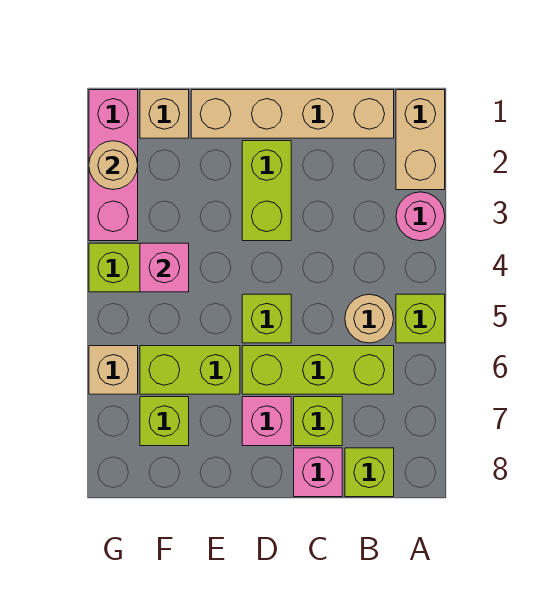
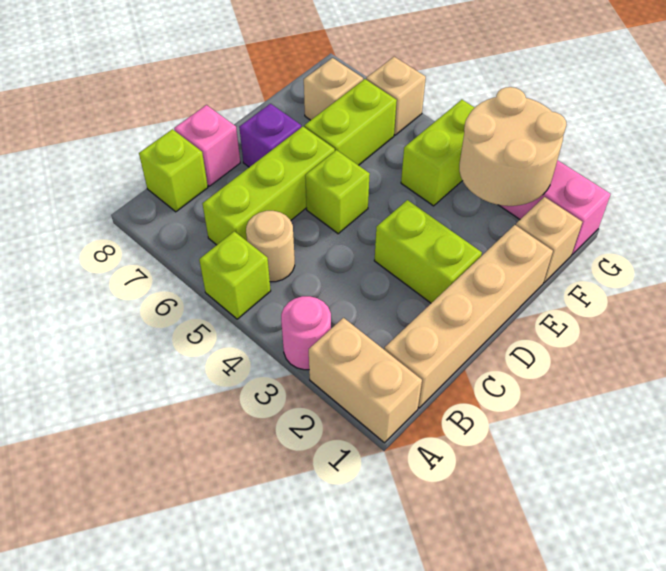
lime brick C7 level 1 -> none
pink brick D7 level 1 -> purple brick D7 level 1
pink brick F4 level 2 -> none
lime brick F7 level 1 -> tan brick F7 level 1
tan round brick G2 level 2 -> tan round brick F2:G3 level 2

